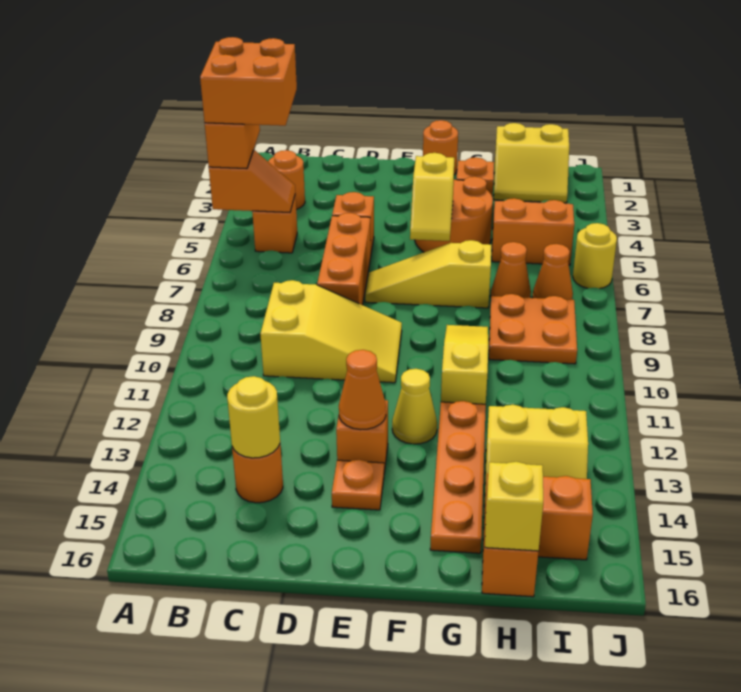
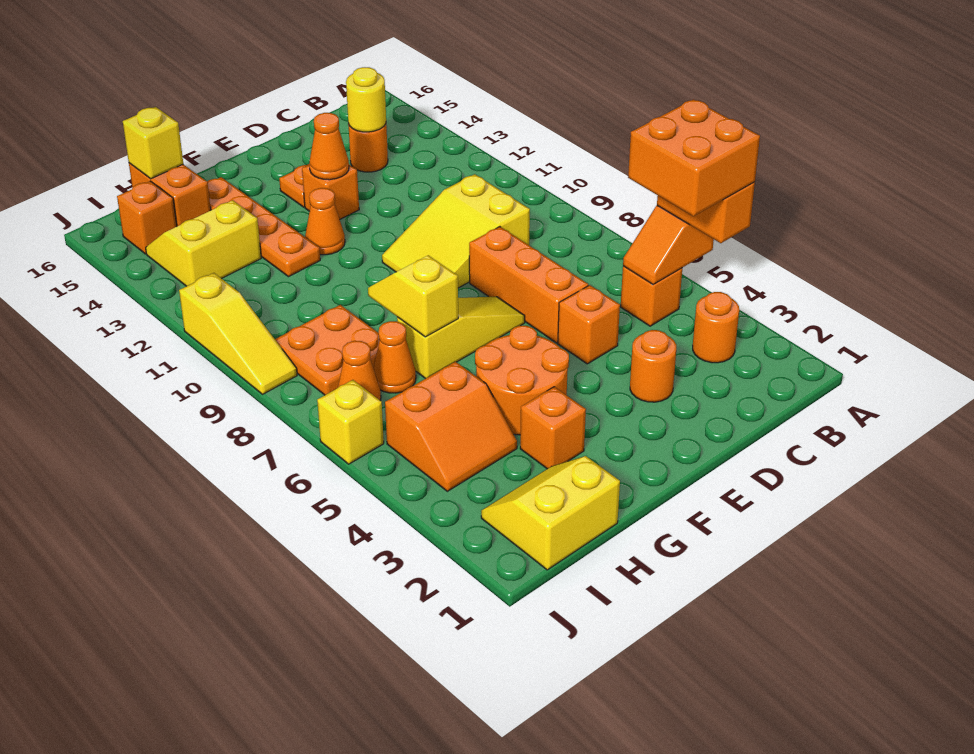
orange round brick F1 level 1 -> orange round brick D3 level 1
yellow slope F5:F6 level 2 top 5 -> yellow slope G7:G8 level 2 top 7
yellow cone F12 level 1 -> orange cone F12 level 1
yellow slope G9:G11 level 1 top 11 -> yellow slope J9:J11 level 1 top 11
yellow round brick J6 level 1 -> yellow brick J6 level 1

